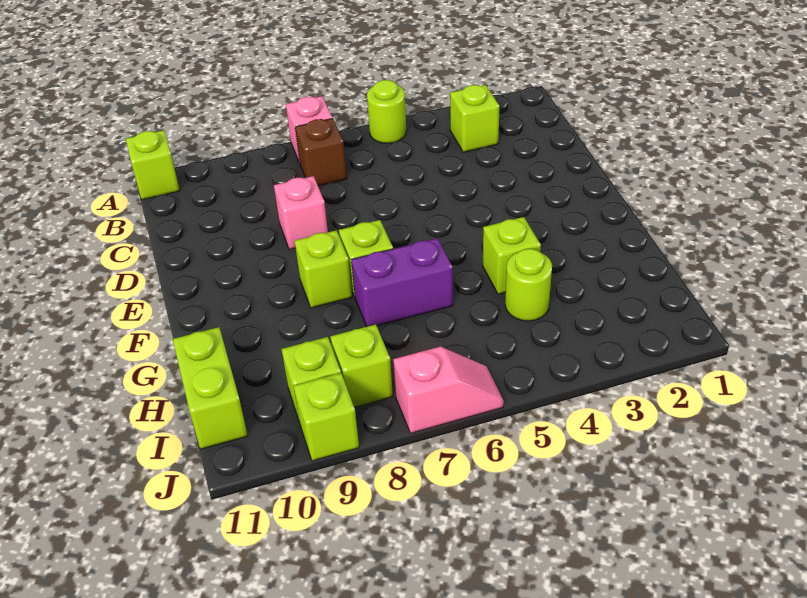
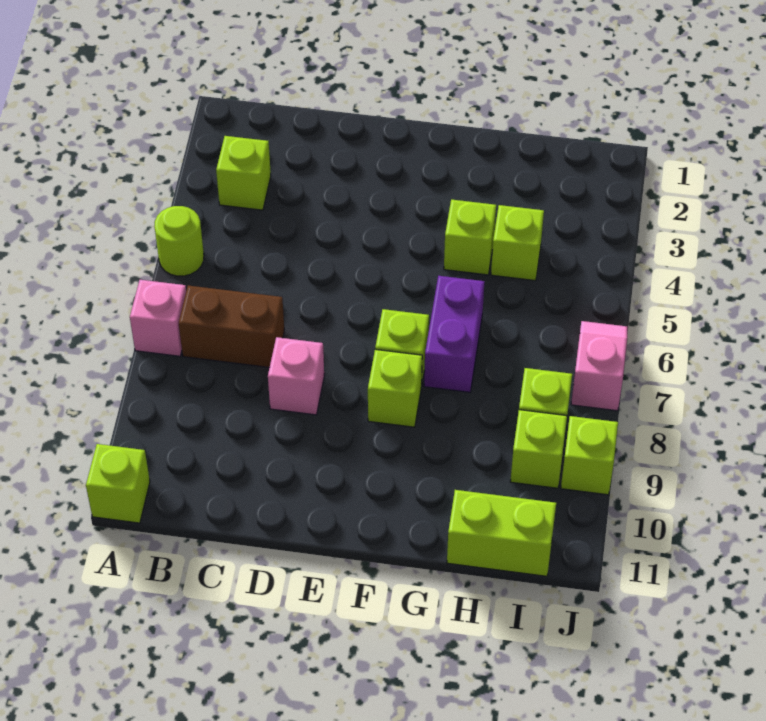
brown brick B7 level 1 -> brown brick B7:C7 level 1
lime round brick H4 level 1 -> lime brick H4 level 1

